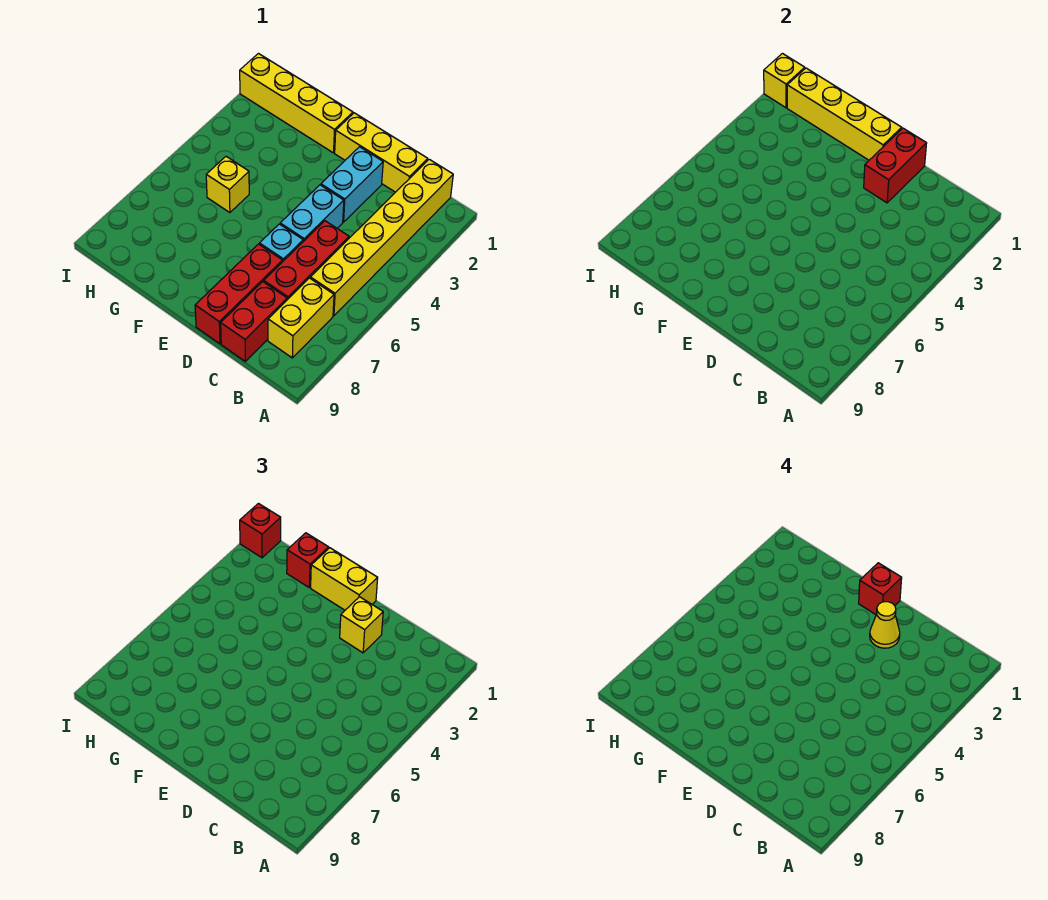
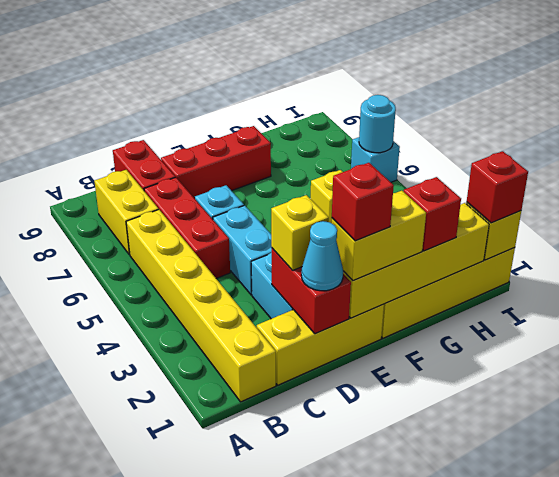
none -> cyan cone D1 level 3
yellow cone D2 level 4 -> none
red brick D7:D9 level 1 -> red brick D8:F8 level 1
none -> cyan brick I6 level 1
none -> cyan round brick I6 level 2

